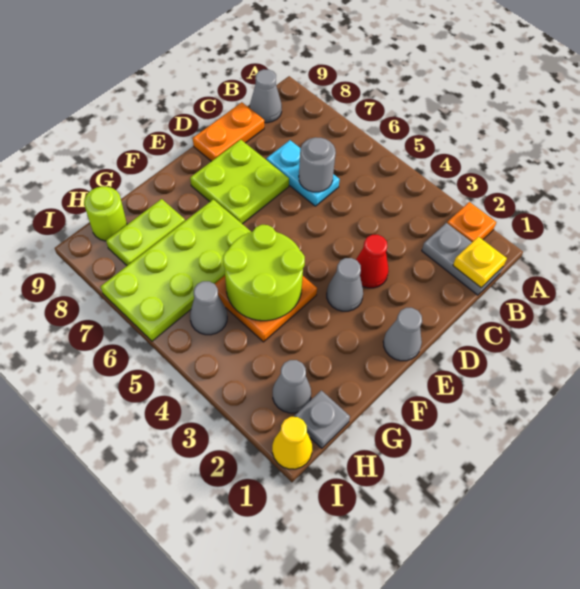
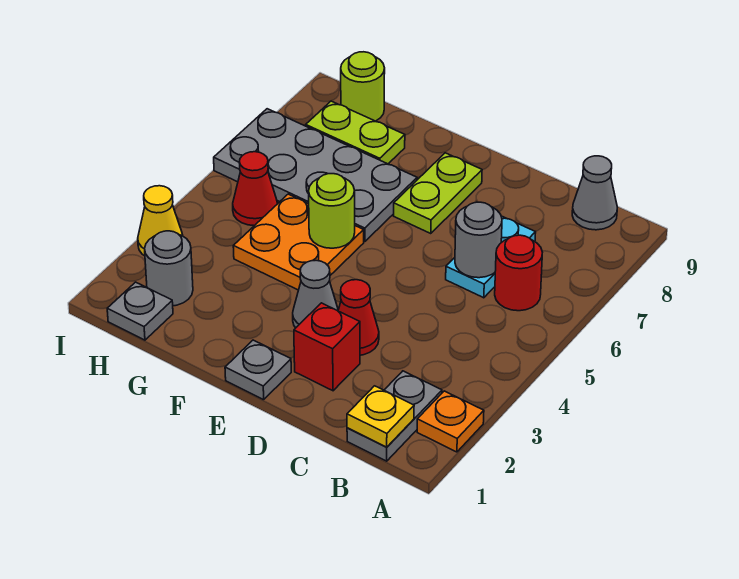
none -> red round brick B6 level 1
orange plate C9:D9 level 1 -> none
none -> red brick D2 level 1
lime plate D7:E8 level 1 -> lime plate E7:E8 level 1
grey cone E1 level 1 -> grey plate E1 level 1
lime round brick F4:G5 level 2 -> lime round brick F5 level 2
lime plate F6:I7 level 1 -> grey plate F6:I7 level 1
grey cone H2 level 1 -> grey round brick H2 level 1
grey cone H5 level 1 -> red cone H5 level 1
yellow cone I1 level 1 -> yellow cone I3 level 1

